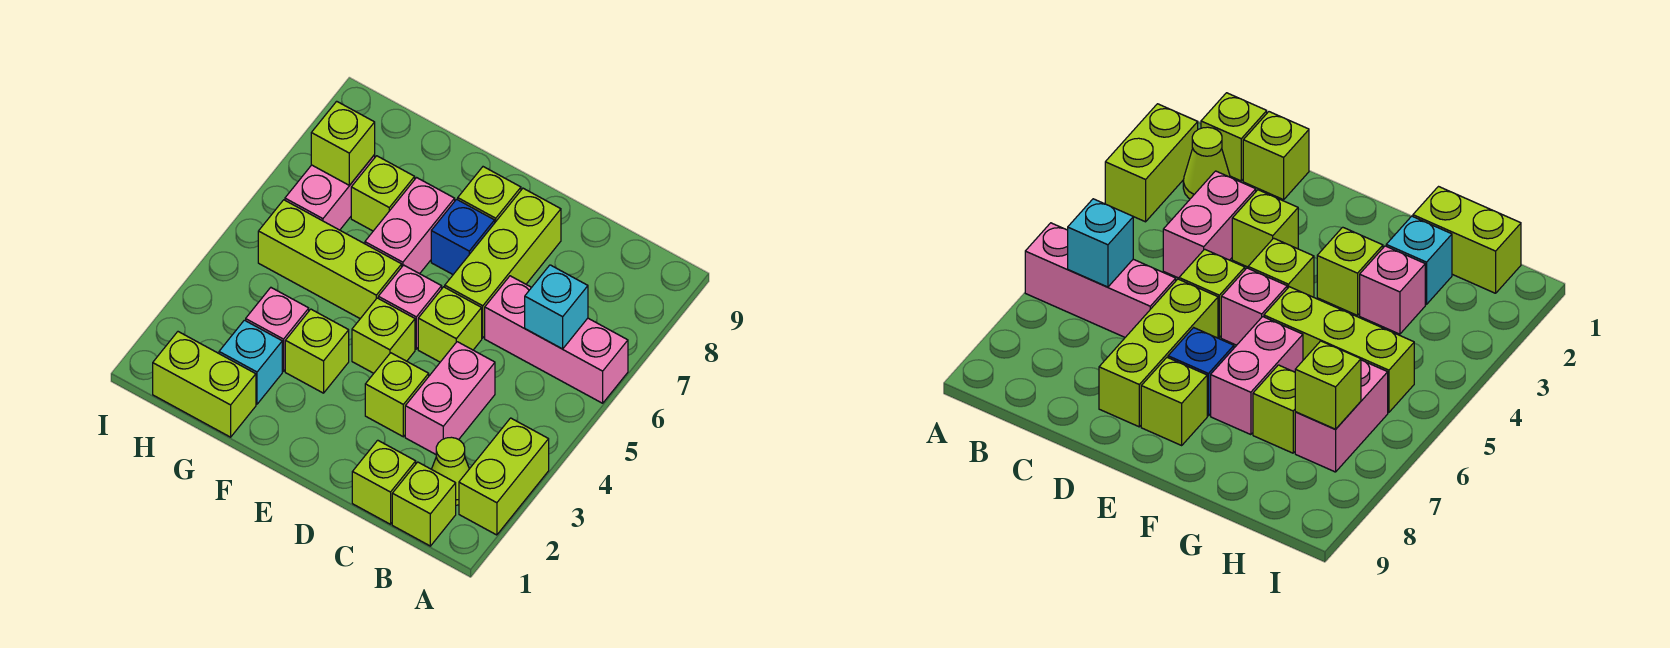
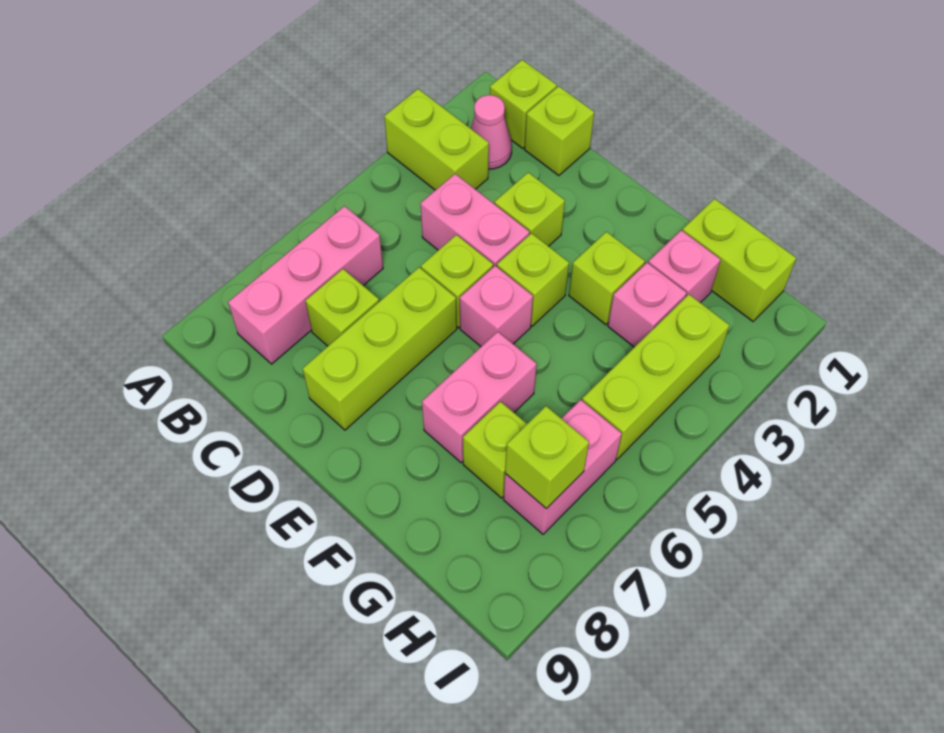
lime brick A2:A3 level 1 -> lime brick A3:B3 level 1
pink brick A6:C6 level 1 -> pink brick B6:B8 level 1
lime cone B2 level 1 -> pink cone B2 level 1
cyan brick B6 level 2 -> none
pink brick C3:C4 level 1 -> pink brick C4:D4 level 1
blue brick E7 level 1 -> none
lime brick E8 level 1 -> lime brick C7 level 1
lime brick F5:H5 level 1 -> lime brick H3:H5 level 1
cyan brick G2 level 1 -> pink brick G2 level 1

